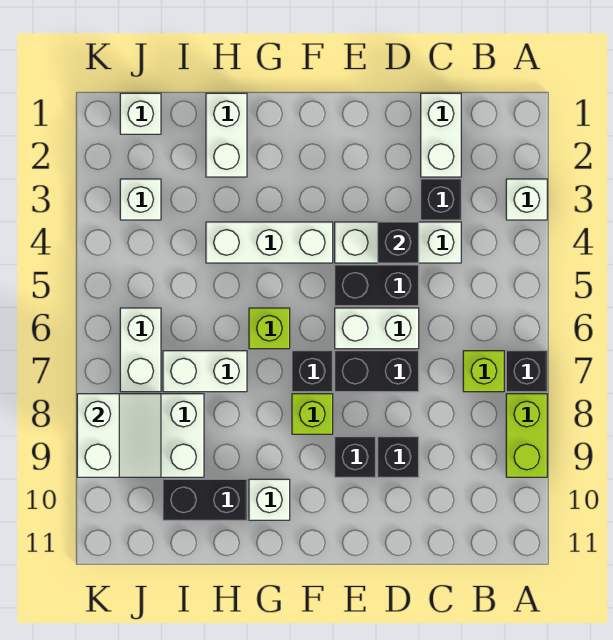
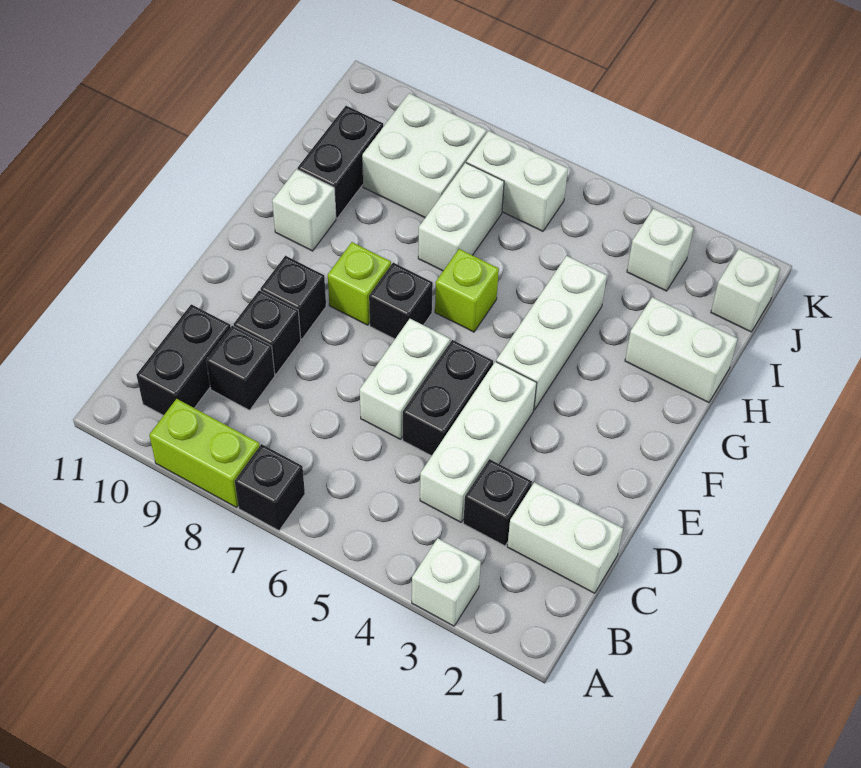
lime brick B7 level 1 -> none
black brick D4 level 2 -> black brick C9 level 1
black brick D7:E7 level 1 -> black brick B10:C10 level 1
white slope J8:K9 level 2 top K -> none

